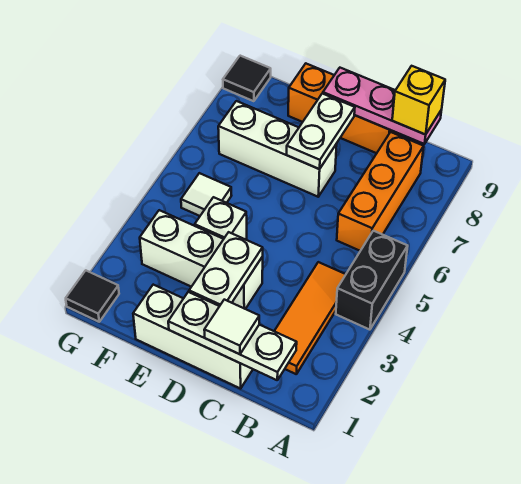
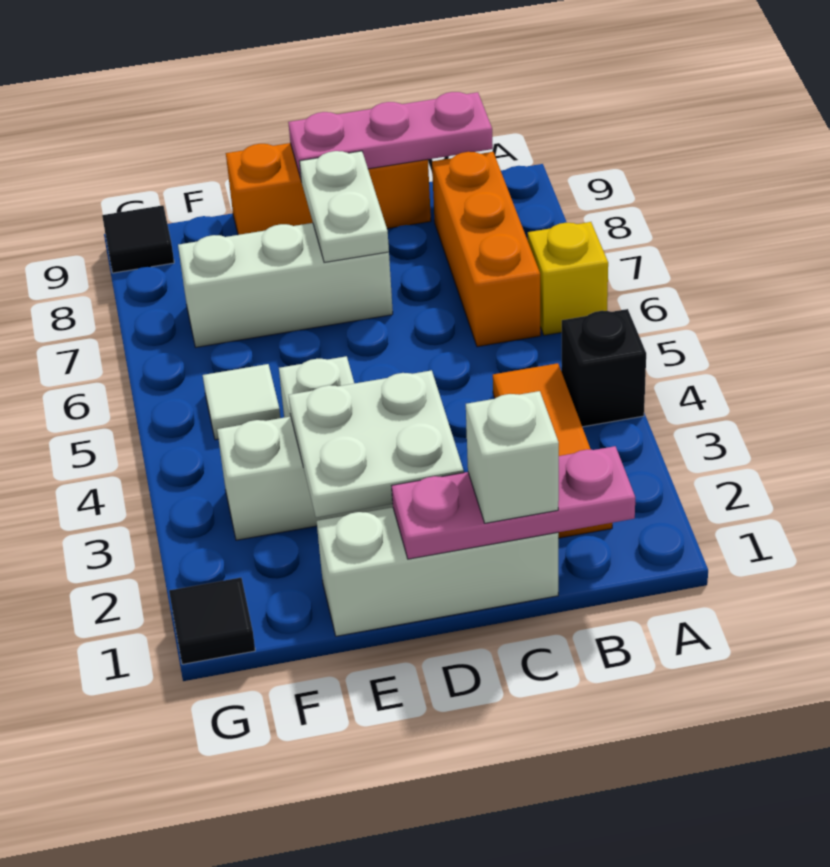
black brick A4:A5 level 1 -> black brick A4 level 1
white plate B1:D1 level 2 -> pink plate B1:D1 level 2
yellow brick B9 level 3 -> yellow brick A6 level 1
white tile C1 level 3 -> white brick C1 level 3
white plate D2:D3 level 2 -> white plate D2:E3 level 2

